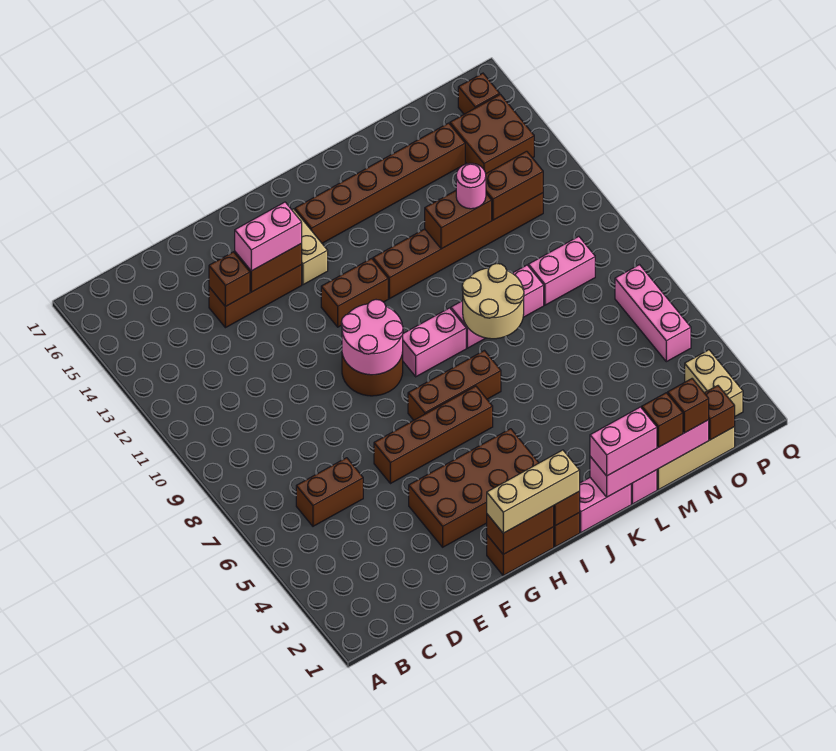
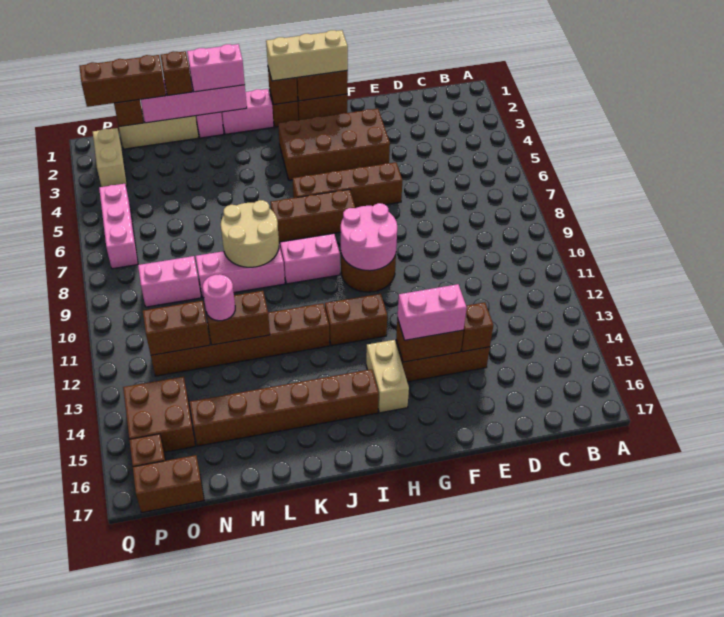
brown brick C6:D6 level 1 -> brown brick O17:P17 level 1
brown brick N1 level 3 -> brown brick N1:P1 level 3

